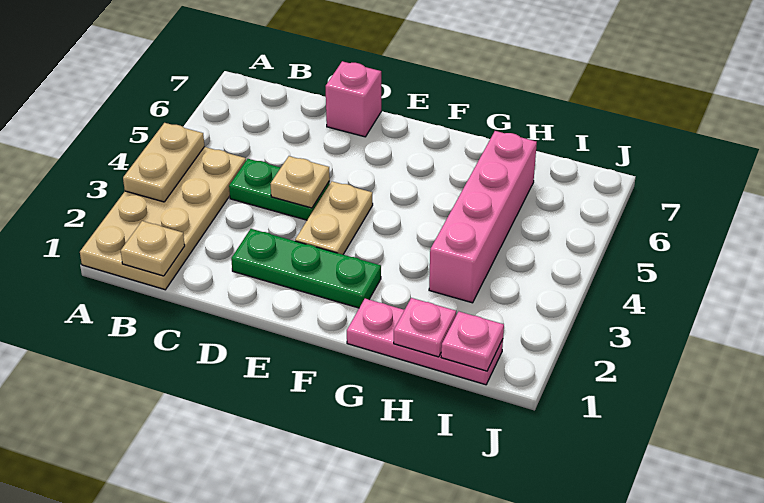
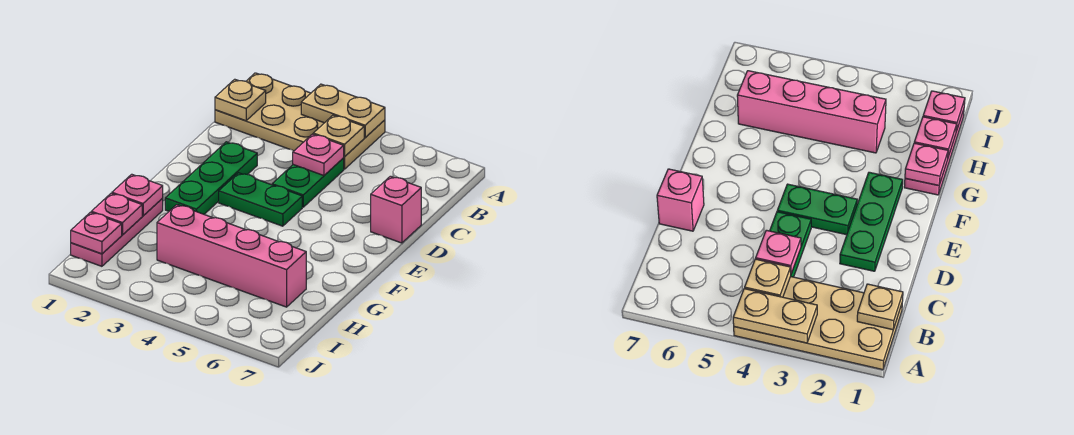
none -> pink plate C4 level 2
tan plate D4 level 2 -> tan plate B4 level 2
tan plate E3:E4 level 1 -> green plate E3:E4 level 1
none -> pink plate G1 level 2

